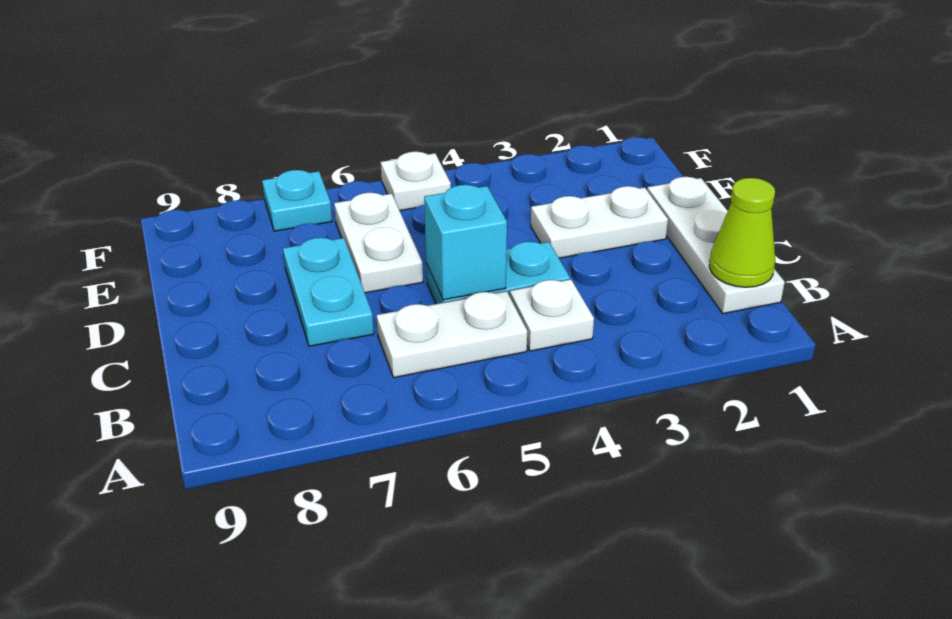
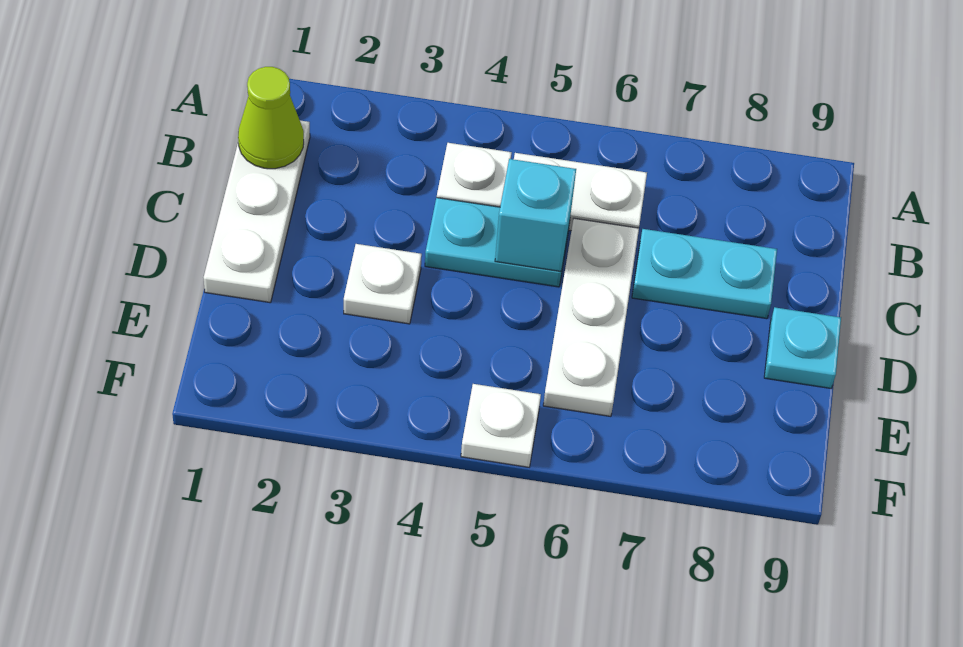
cyan plate C7:D7 level 1 -> cyan plate C7:C8 level 1
white plate D2:D3 level 1 -> white plate D3 level 1
white plate D6:E6 level 1 -> white plate C6:E6 level 1
cyan plate F7 level 1 -> cyan plate D9 level 1

